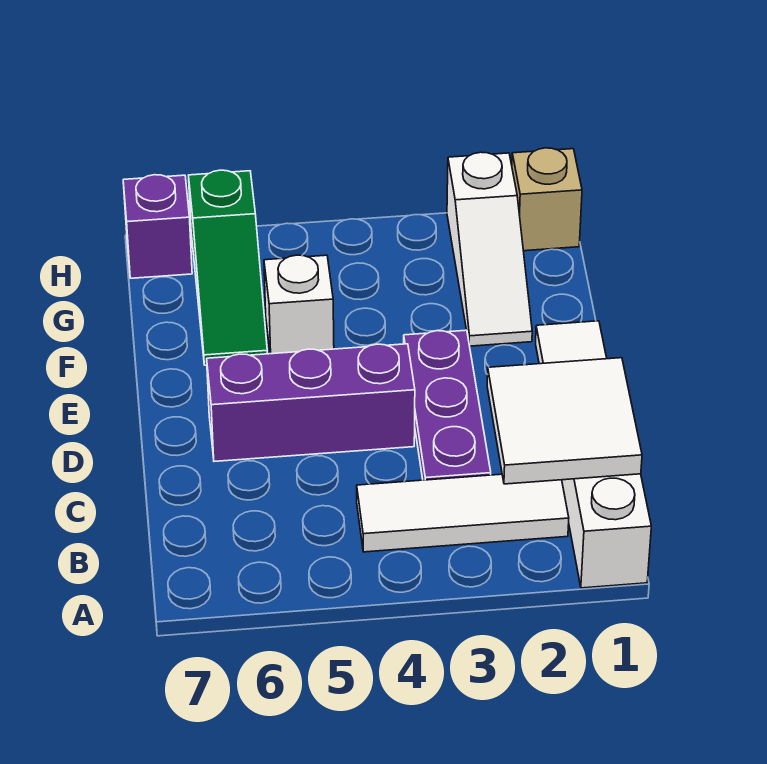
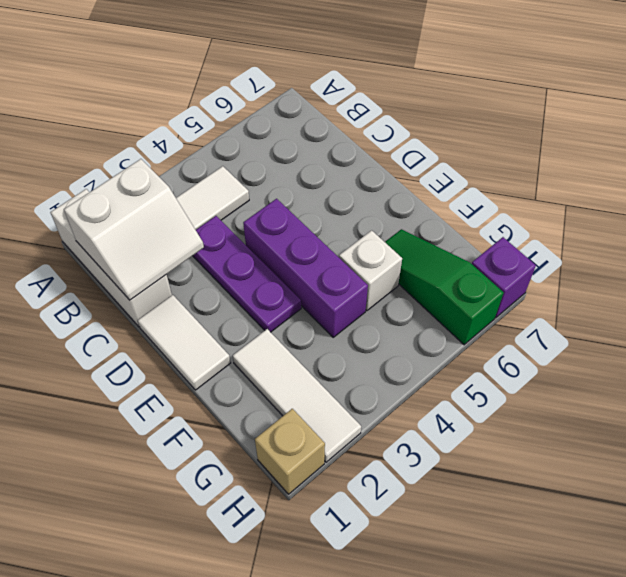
white tile B1:C2 level 2 -> white slope B1:C2 level 2 top B
purple brick D4:D6 level 1 -> purple brick D4:F4 level 1
white slope F2:H2 level 1 top H -> white tile F2:H2 level 1

